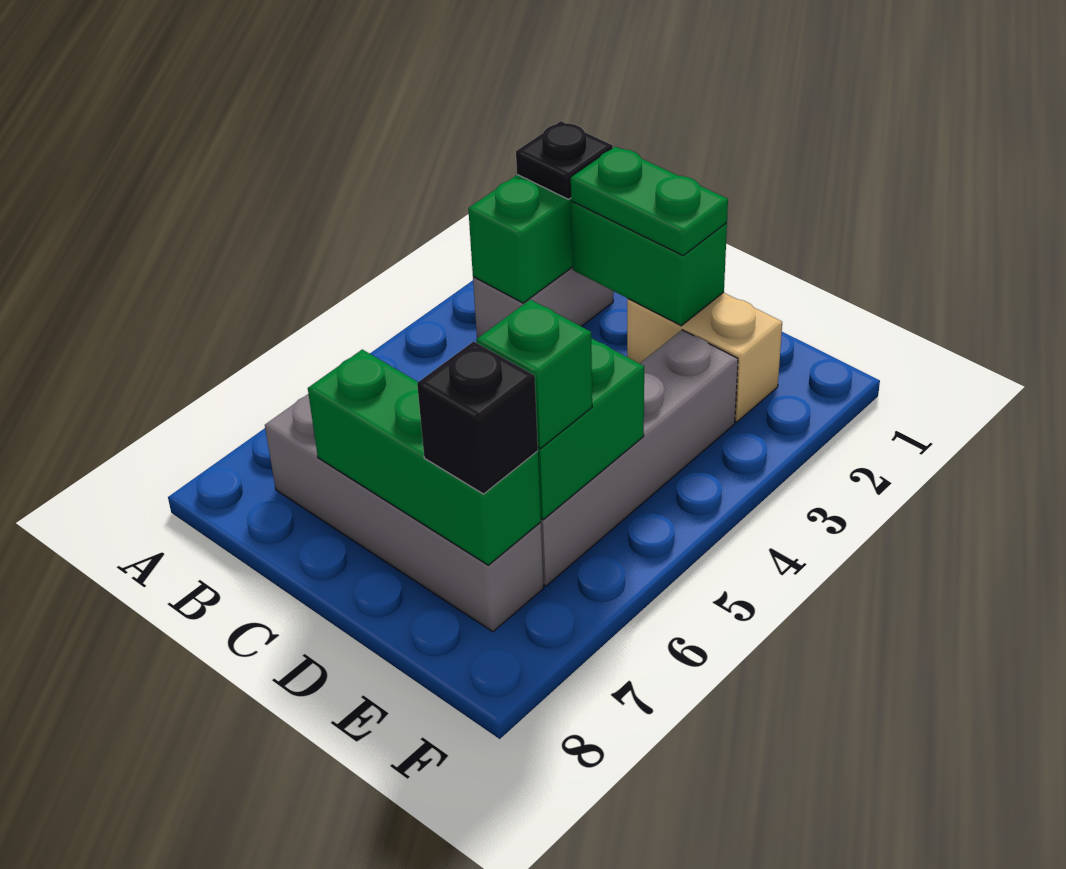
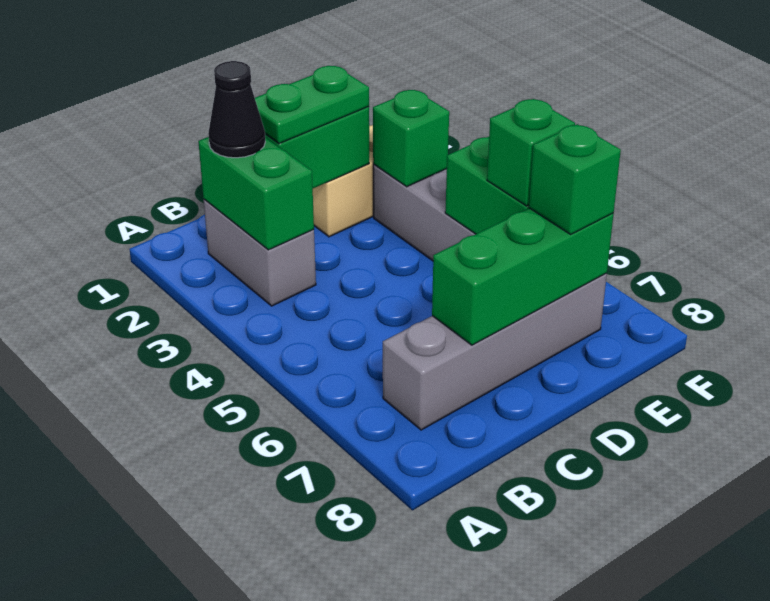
black plate B2 level 3 -> black cone B2 level 3
none -> green brick E3 level 2
black brick E7 level 3 -> green brick E7 level 3

